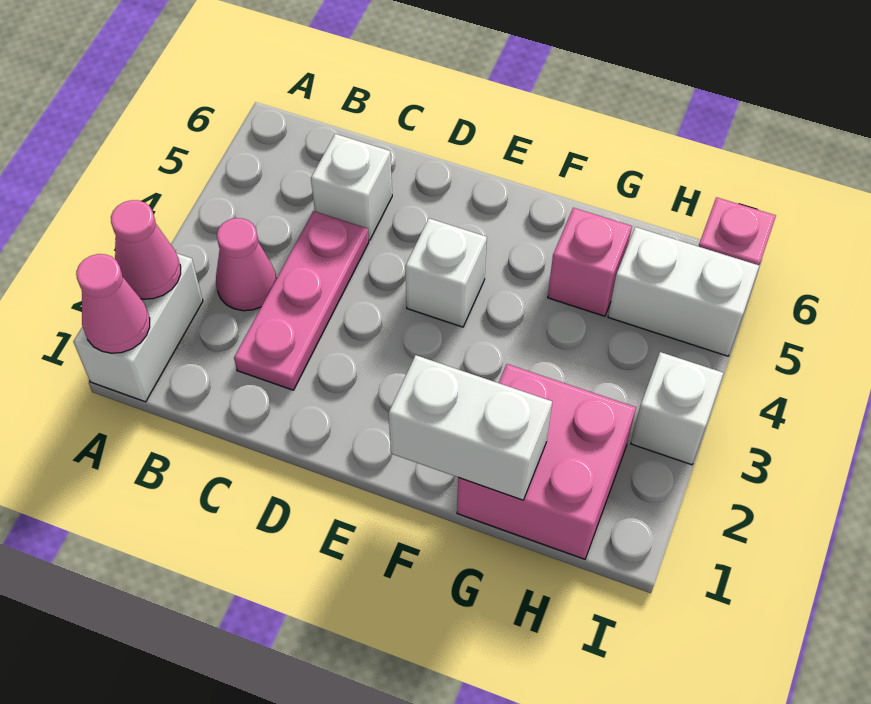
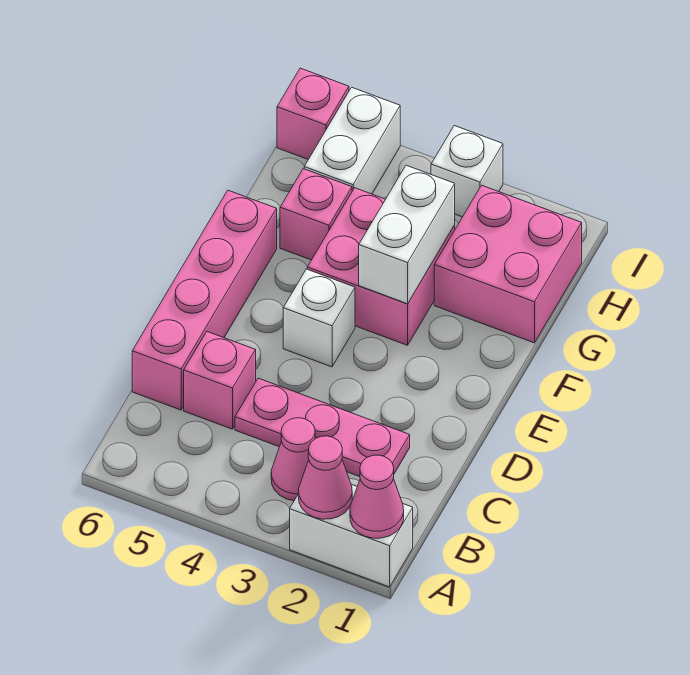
white brick C5 level 1 -> pink brick C5 level 1
none -> pink brick C6:F6 level 1
white brick F1:G1 level 2 -> white brick F3:G3 level 2
none -> pink brick F3:G4 level 1

